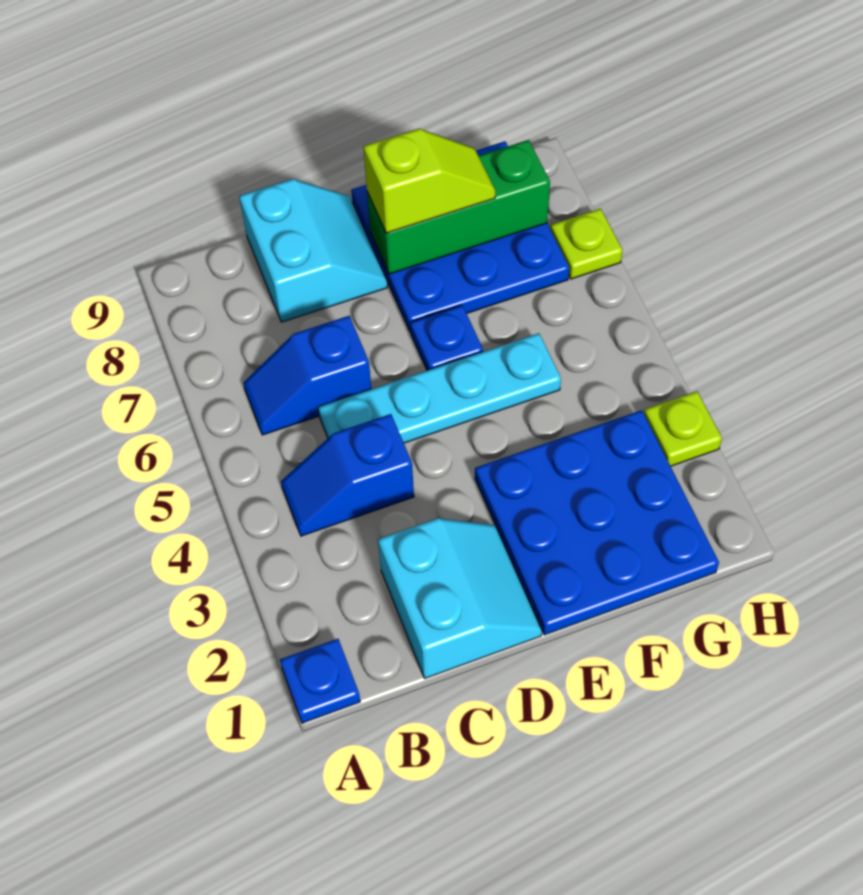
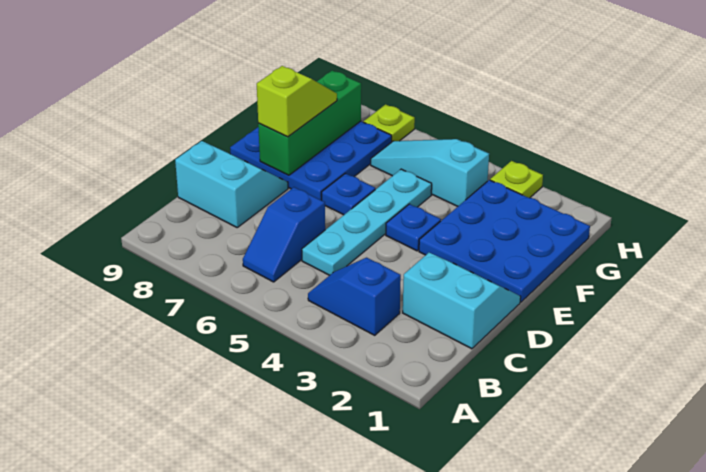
blue plate A1 level 1 -> blue plate E4 level 1
blue slope B4:C4 level 1 top C -> blue slope B3:B4 level 1 top 3
none -> cyan slope G4:G6 level 1 top 4

